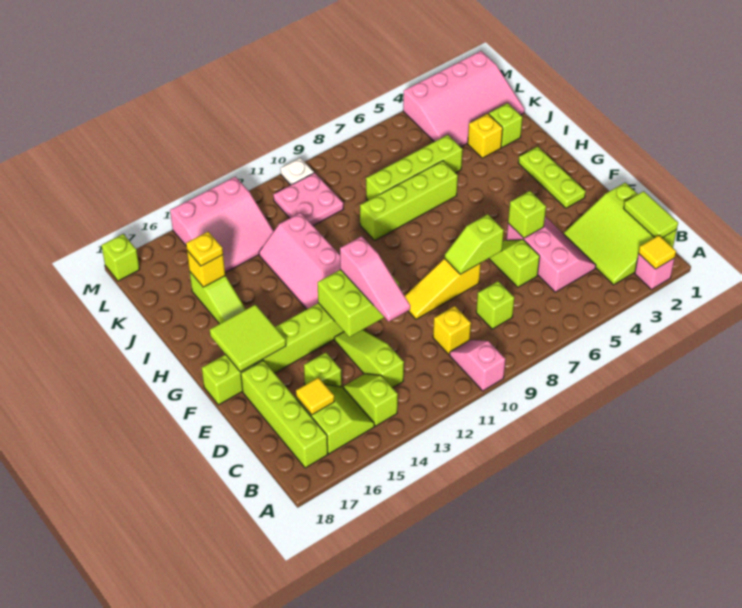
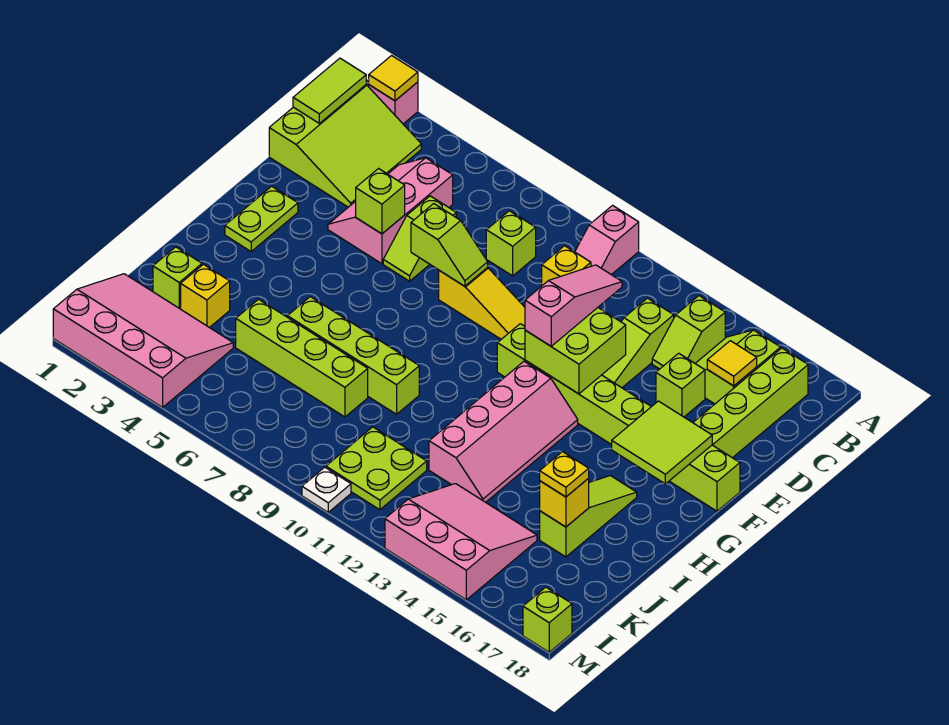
lime plate F2:H2 level 1 -> lime plate F2:G2 level 1
pink plate K10:L11 level 1 -> lime plate K10:L11 level 1

